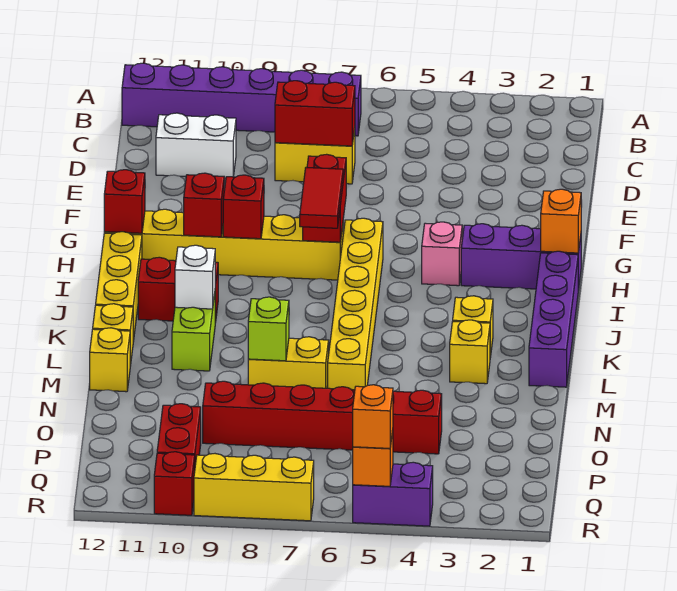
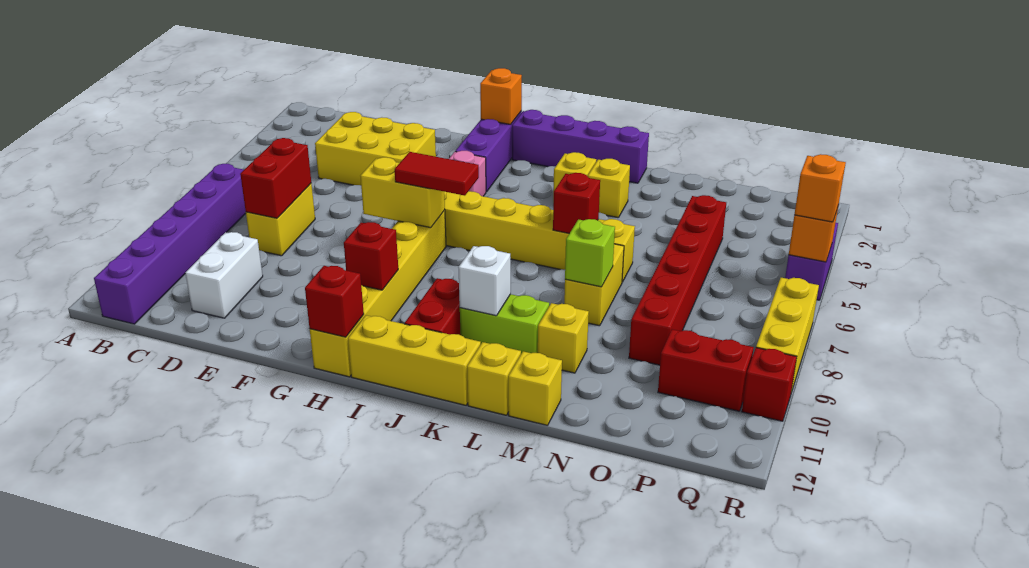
none -> yellow brick D3:F4 level 1
red brick G7:H7 level 2 -> yellow brick G7:H7 level 2
red brick H9 level 2 -> red brick L6 level 2
none -> yellow brick M10 level 1

